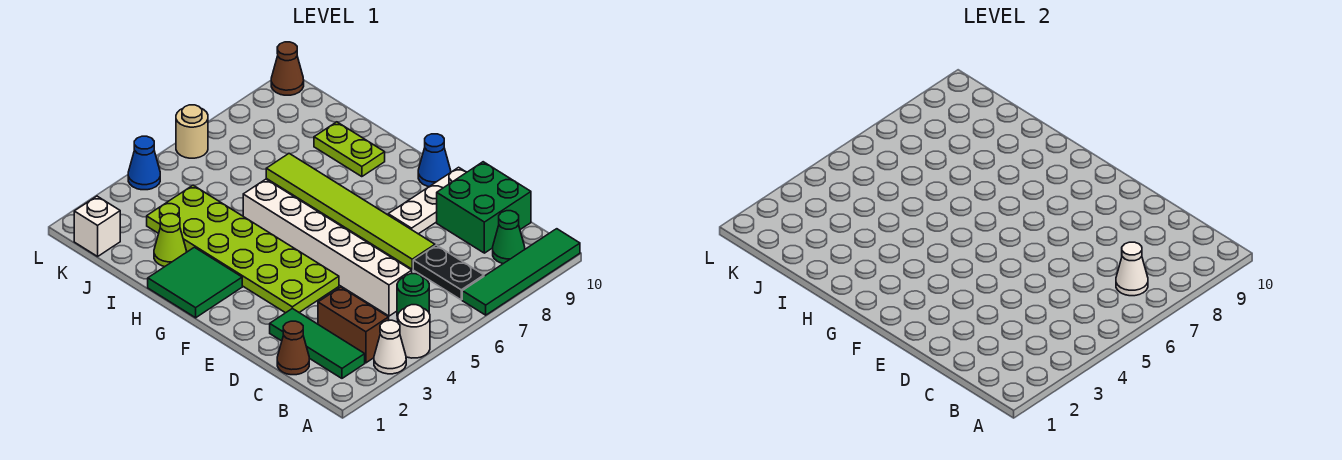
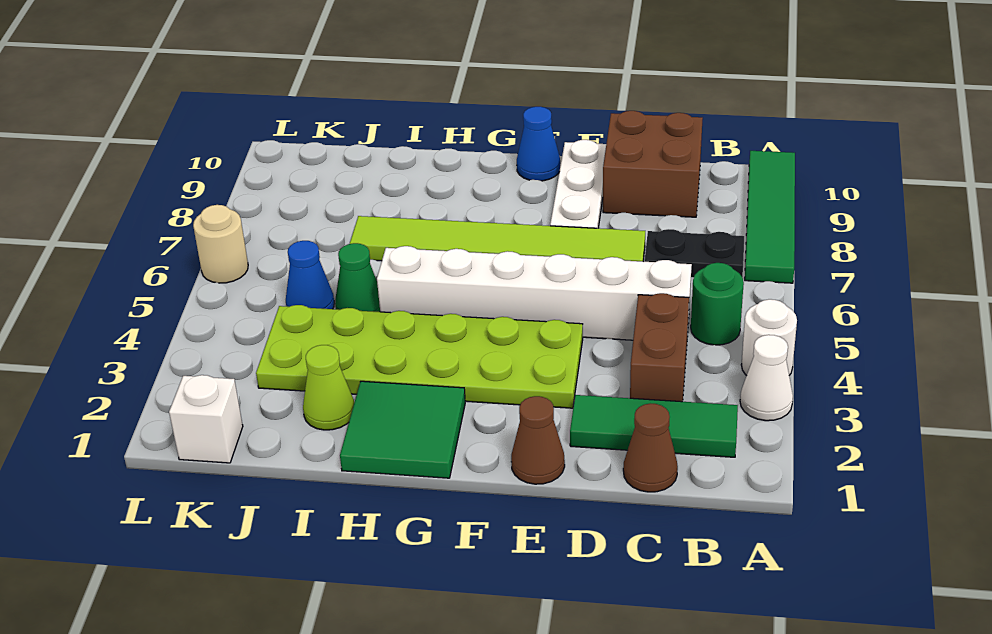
brown brick B3:C3 level 1 -> brown brick C3:C4 level 1
white cone B7 level 2 -> none
green cone B9 level 1 -> green cone I5 level 1
green brick C9:D10 level 1 -> brown brick C9:D10 level 1
lime plate H9:I9 level 1 -> none
blue cone L4 level 1 -> blue cone J5 level 1
brown cone L10 level 1 -> brown cone E1 level 1

